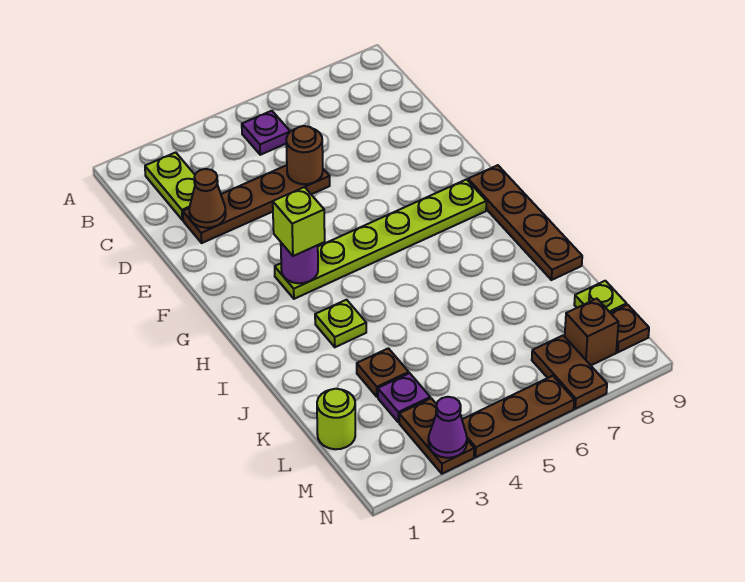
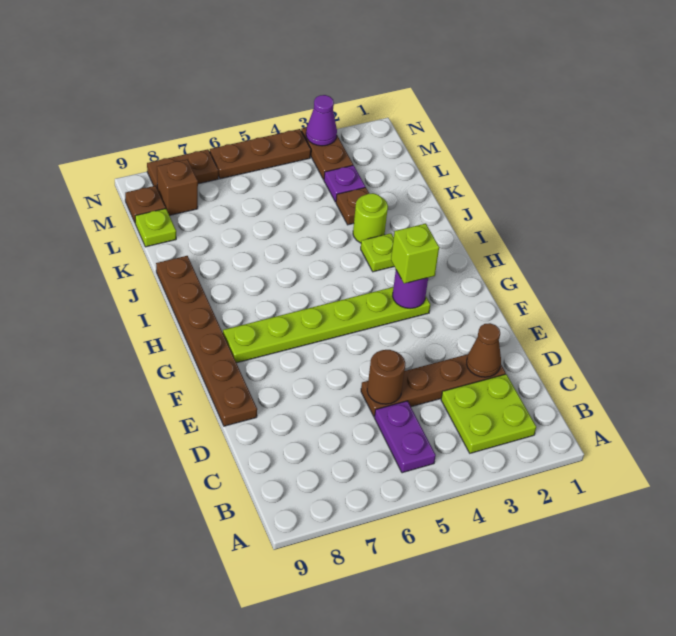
lime plate B2:C2 level 1 -> lime plate B2:C3 level 1
purple plate B5 level 1 -> purple plate B5:C5 level 1
brown plate G9:J9 level 1 -> brown plate E9:J9 level 1
lime round brick L1 level 1 -> lime round brick J3 level 1
brown plate M7:N7 level 1 -> brown plate N7:N8 level 1

